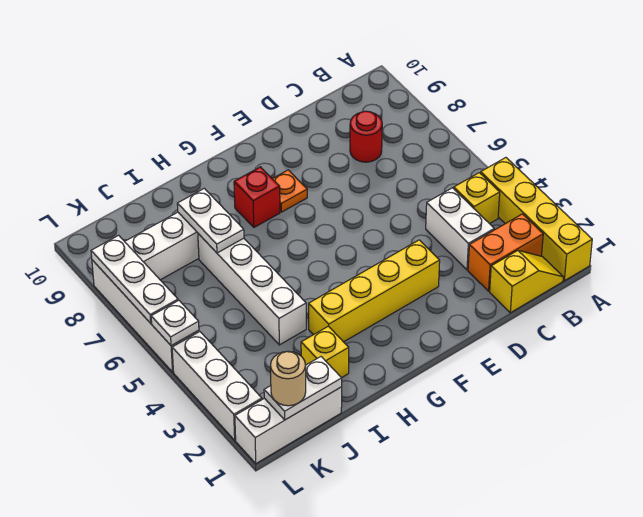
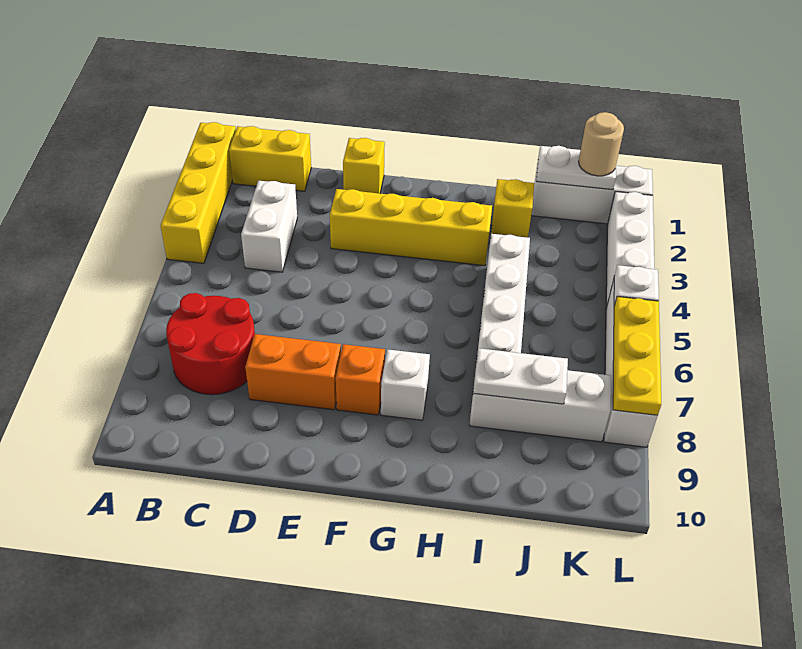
yellow slope B1:C1 level 1 top C -> yellow brick B1:C1 level 1
orange brick B2:C2 level 1 -> orange brick D8:E8 level 1
yellow brick B4 level 1 -> yellow brick E1 level 1
red round brick C8 level 1 -> red round brick B7:C8 level 1
orange plate F8 level 1 -> orange brick F8 level 1
red brick G8 level 1 -> white brick G8 level 1
white plate I7:I8 level 2 -> white plate I8:J8 level 2
white plate L6:L8 level 2 -> yellow plate L6:L8 level 2

